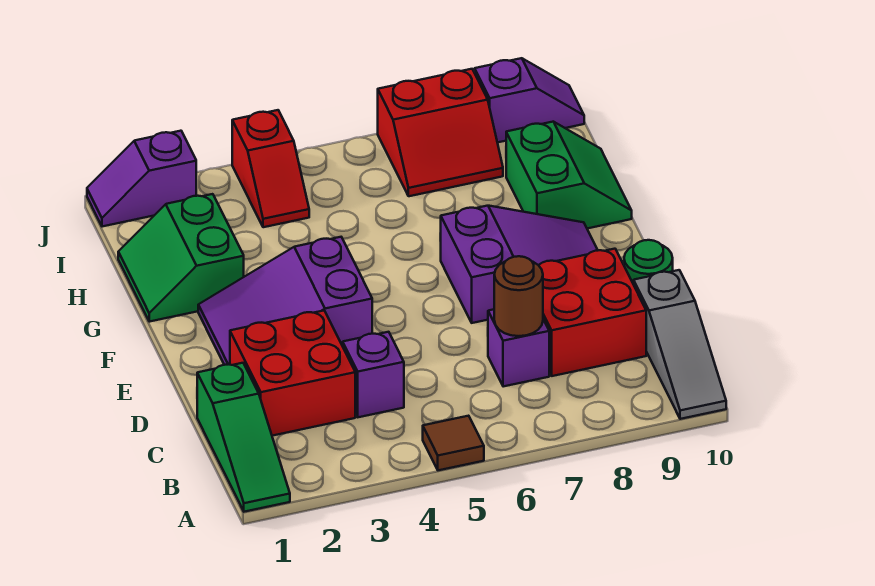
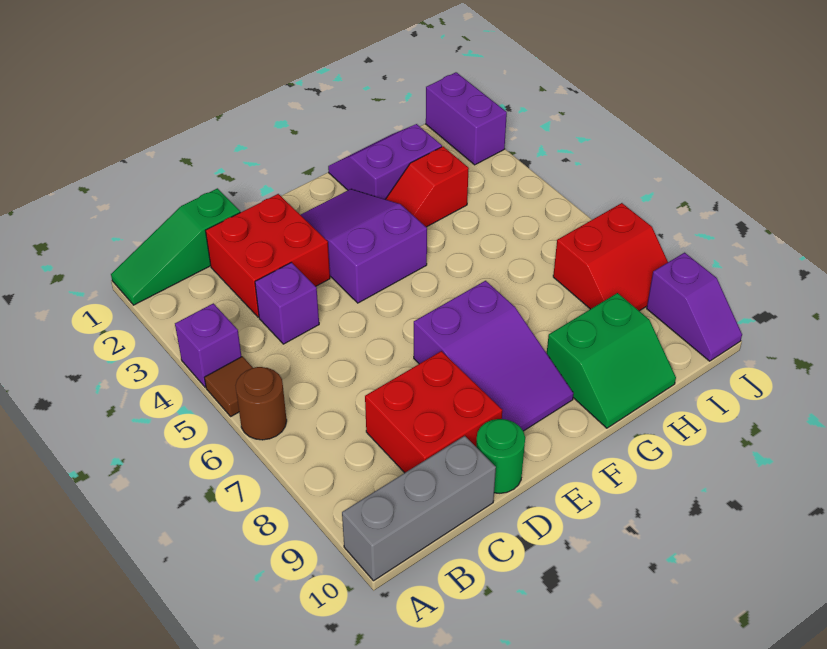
grey slope A10:C10 level 1 top C -> grey brick A10:C10 level 1
purple brick C7 level 1 -> purple brick A4 level 1
brown round brick C7 level 2 -> brown round brick A6 level 1
green slope G1:H2 level 1 top 2 -> purple slope G1:H2 level 1 top 2
red slope I4:J4 level 1 top J -> red slope G3:H3 level 1 top H
red slope I7:J8 level 1 top J -> red slope I7:J8 level 1 top 7
purple slope J1:J2 level 1 top 2 -> purple brick J1:J2 level 1

